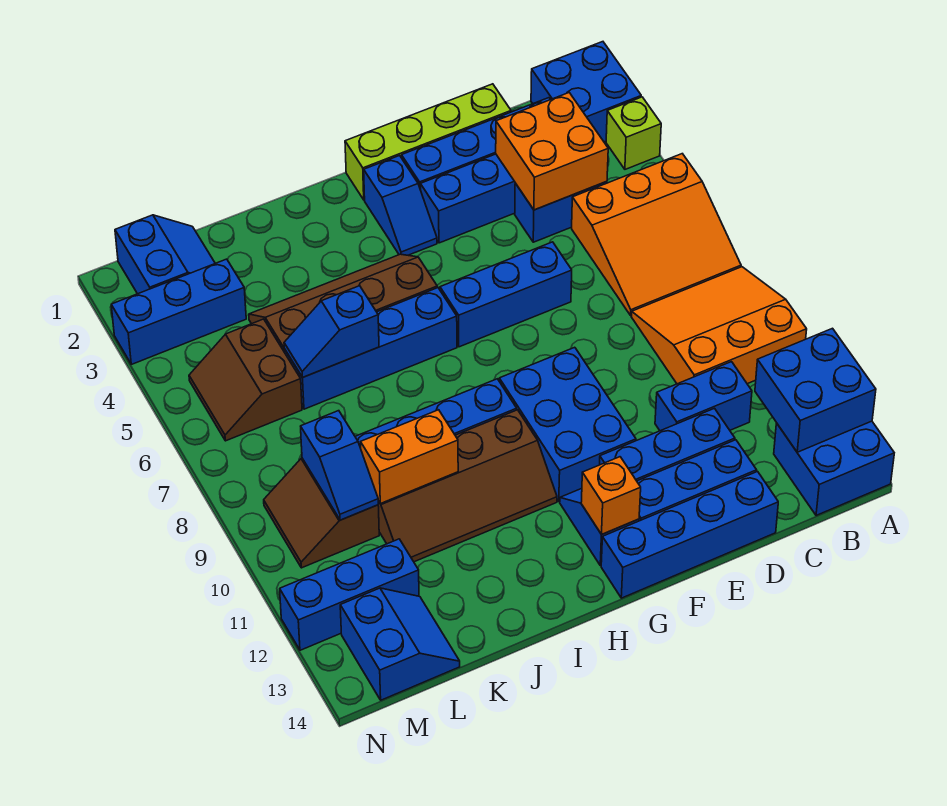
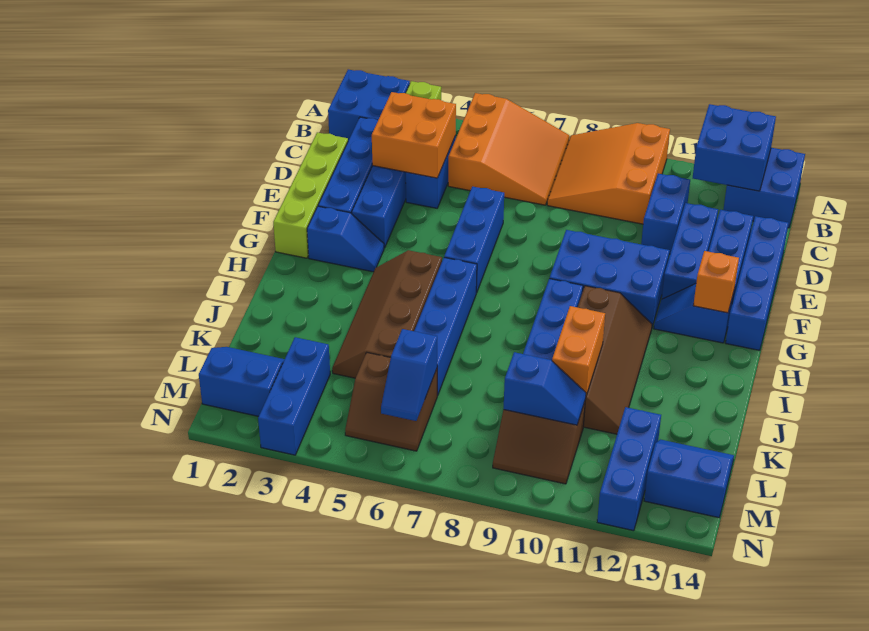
blue slope J6:K6 level 2 top J -> blue slope L6:M6 level 2 top L

